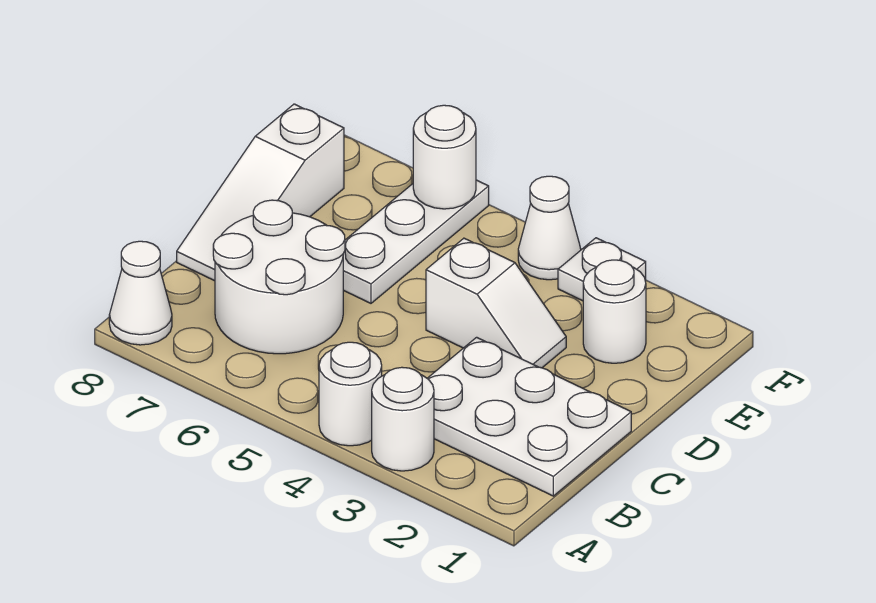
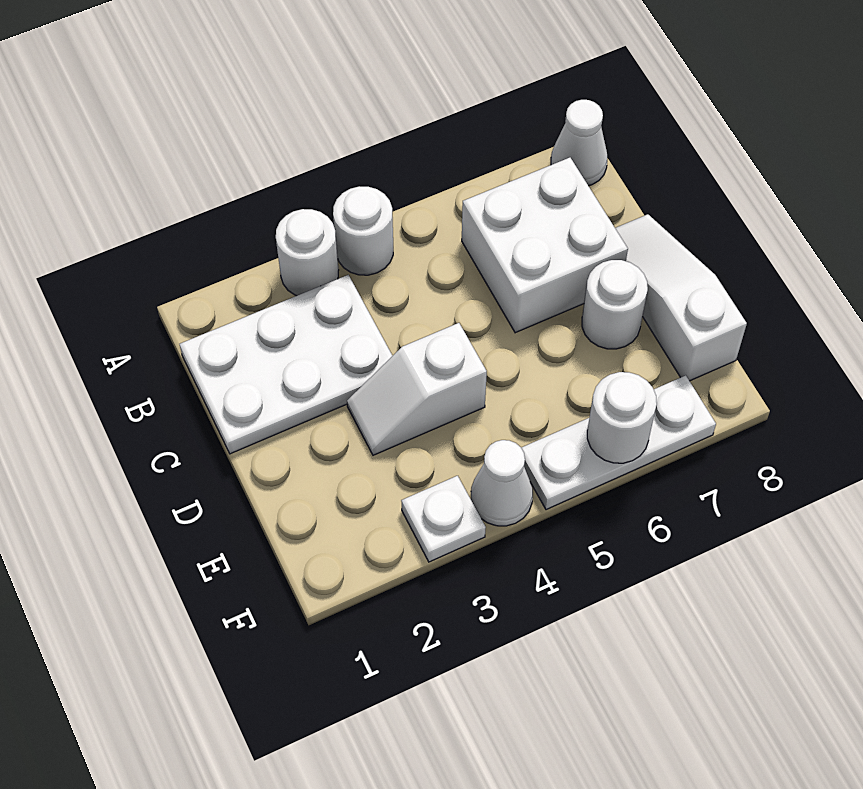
white round brick B6:C7 level 1 -> white brick B6:C7 level 1
white plate D6:F6 level 1 -> white plate F5:F7 level 1
white round brick E2 level 1 -> white round brick D7 level 1

